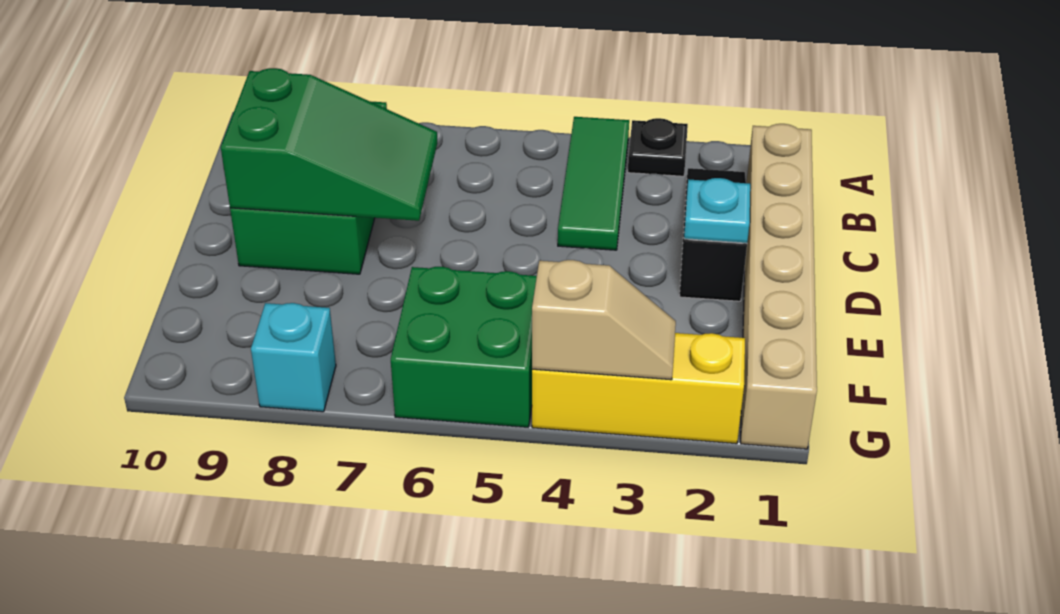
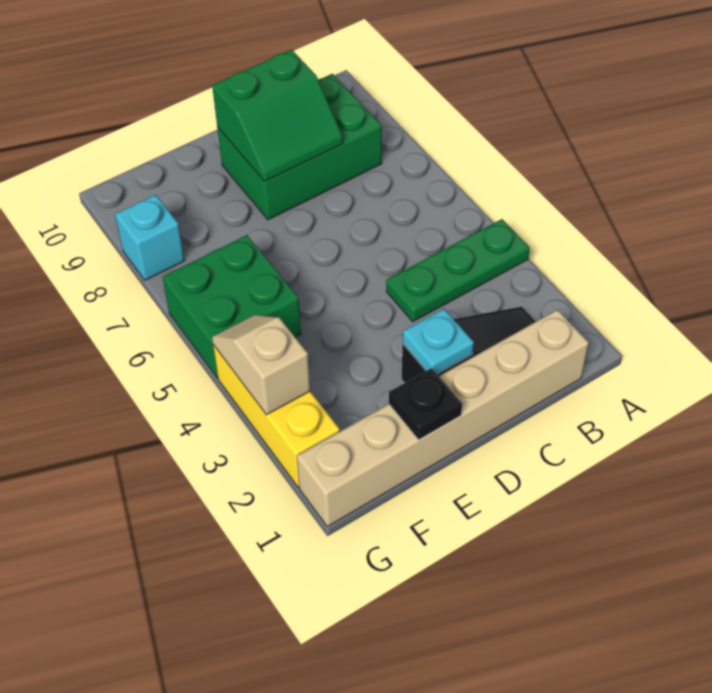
black plate A3 level 1 -> black plate E1 level 2
green tile A4:C4 level 1 -> green plate A4:C4 level 1
green slope C7:D9 level 2 top 9 -> green slope C8:D9 level 2 top 9
tan slope G3:G4 level 2 top 4 -> tan slope G3:G4 level 2 top 3

